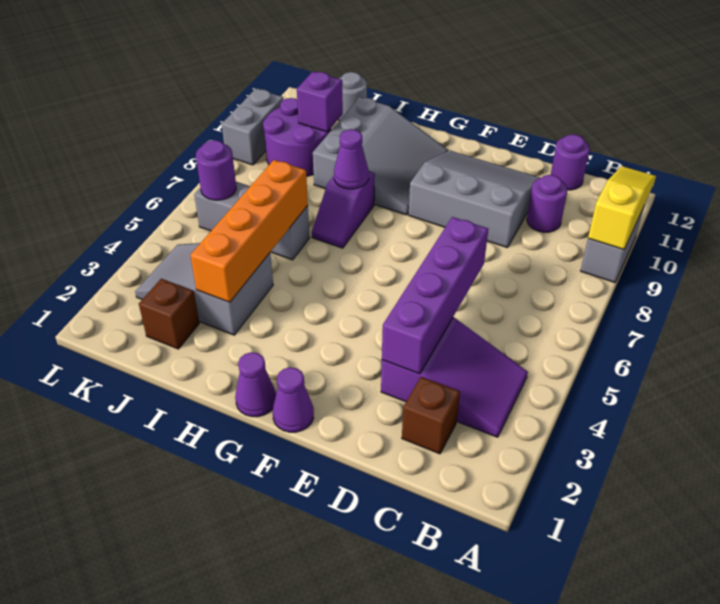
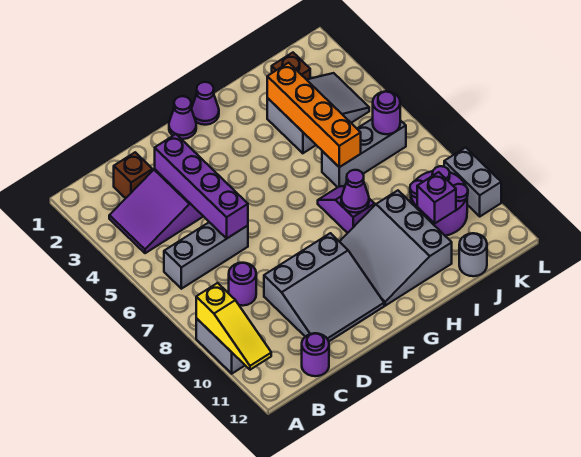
none -> grey brick B6:D6 level 1
purple round brick C10 level 1 -> purple round brick C8 level 1

